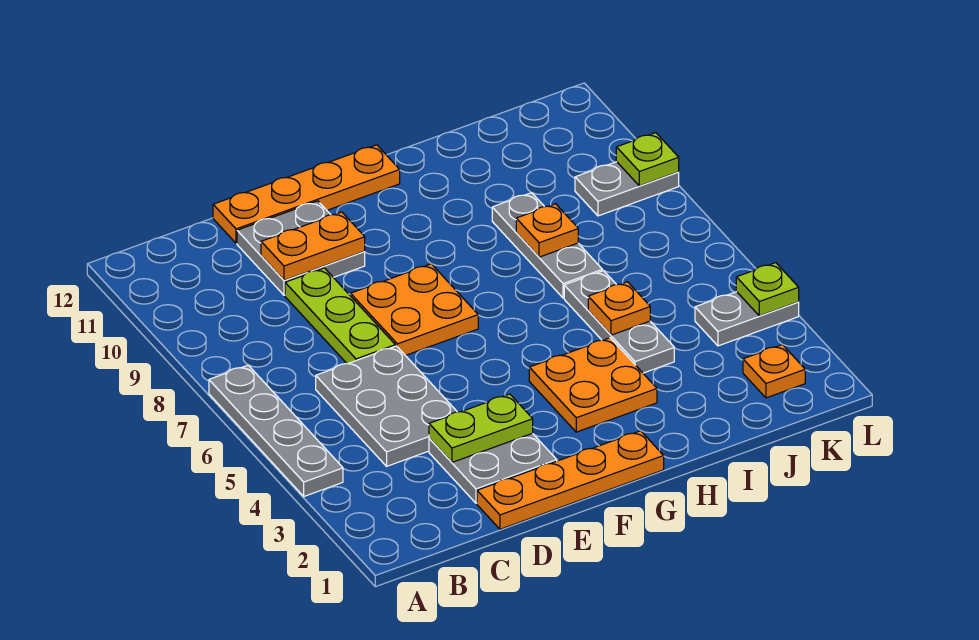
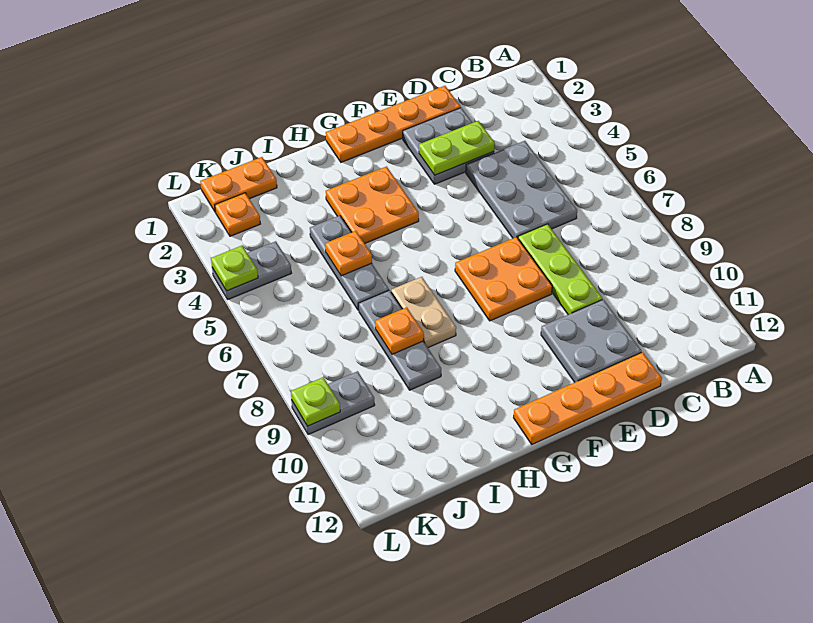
grey plate A4:A7 level 1 -> none
orange plate D10:E10 level 2 -> orange plate J1:K1 level 1
none -> tan plate H7:H8 level 1

